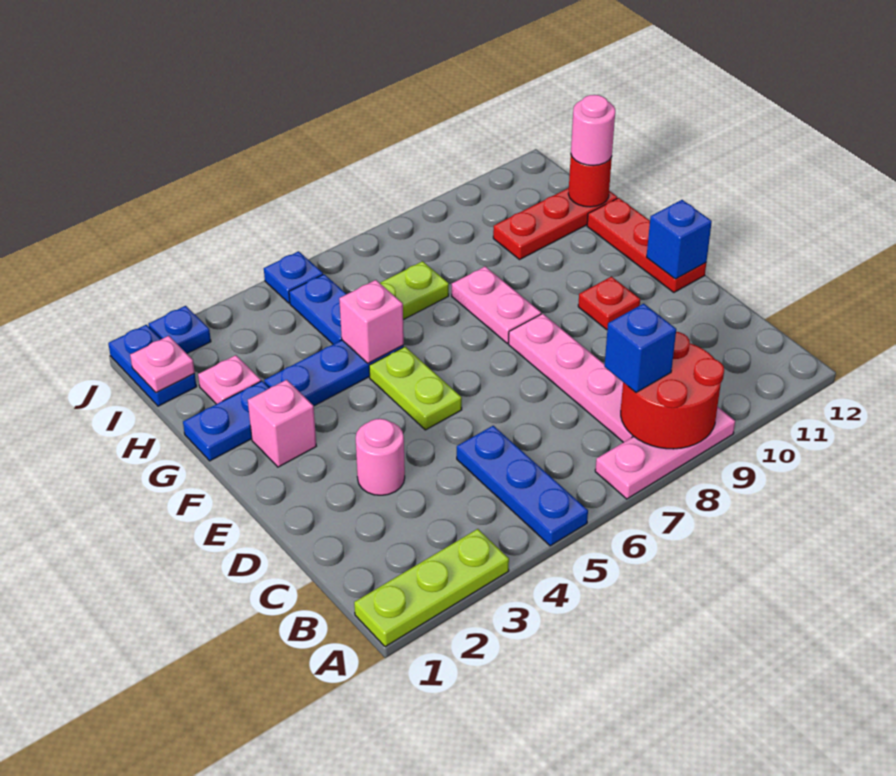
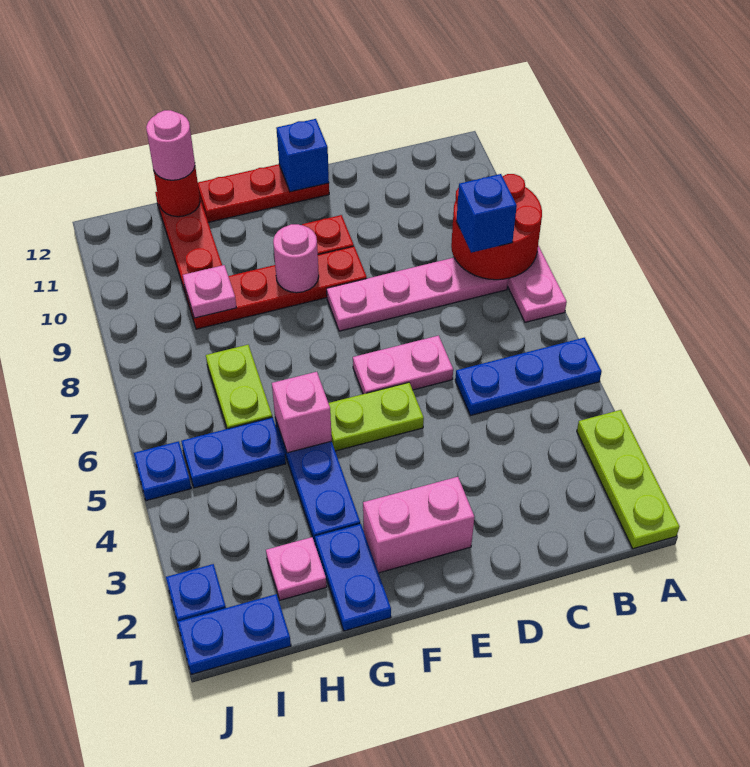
pink round brick D3 level 1 -> pink round brick F9 level 2
none -> red plate E9:H9 level 1
pink brick F2 level 1 -> pink brick E2:F2 level 1
pink plate F8:G8 level 1 -> pink plate D6:E6 level 1
pink plate I1 level 2 -> pink plate H9 level 2

